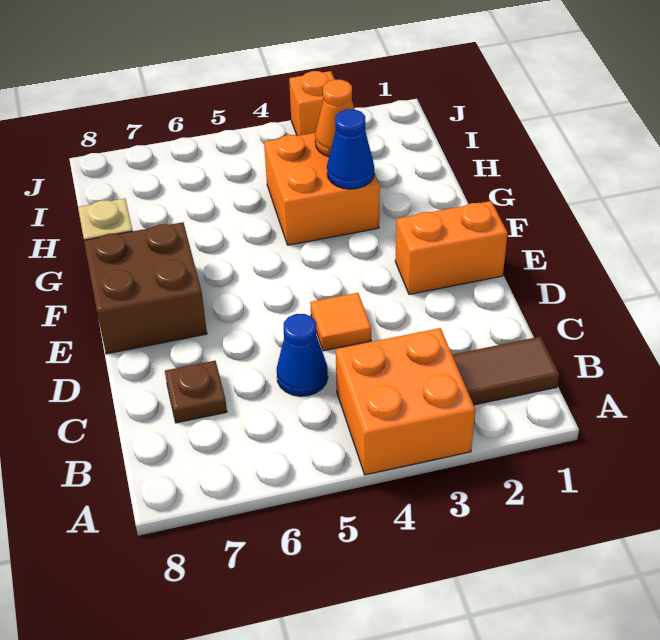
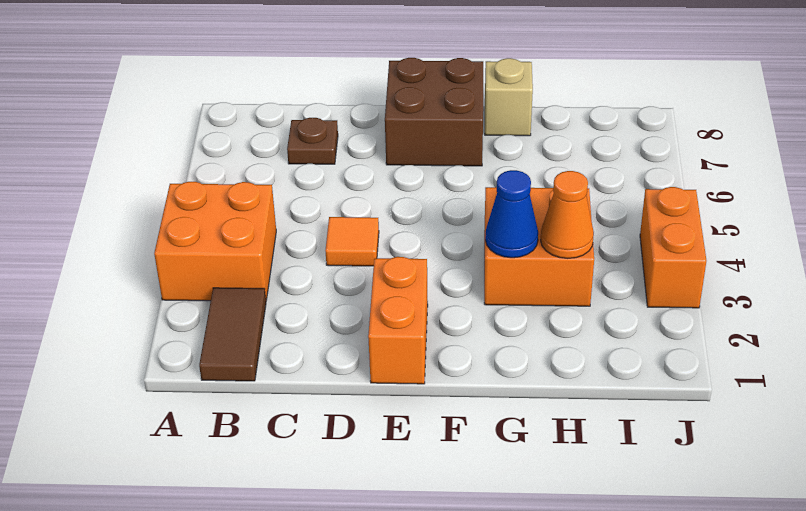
blue cone C5 level 1 -> none
orange brick J3 level 1 -> orange brick J3:J4 level 1

